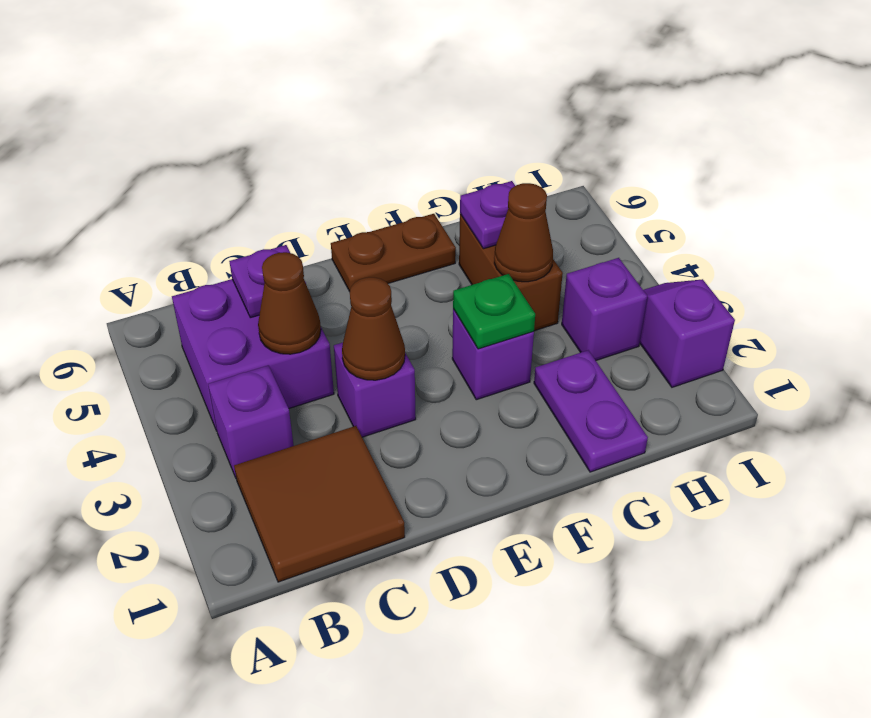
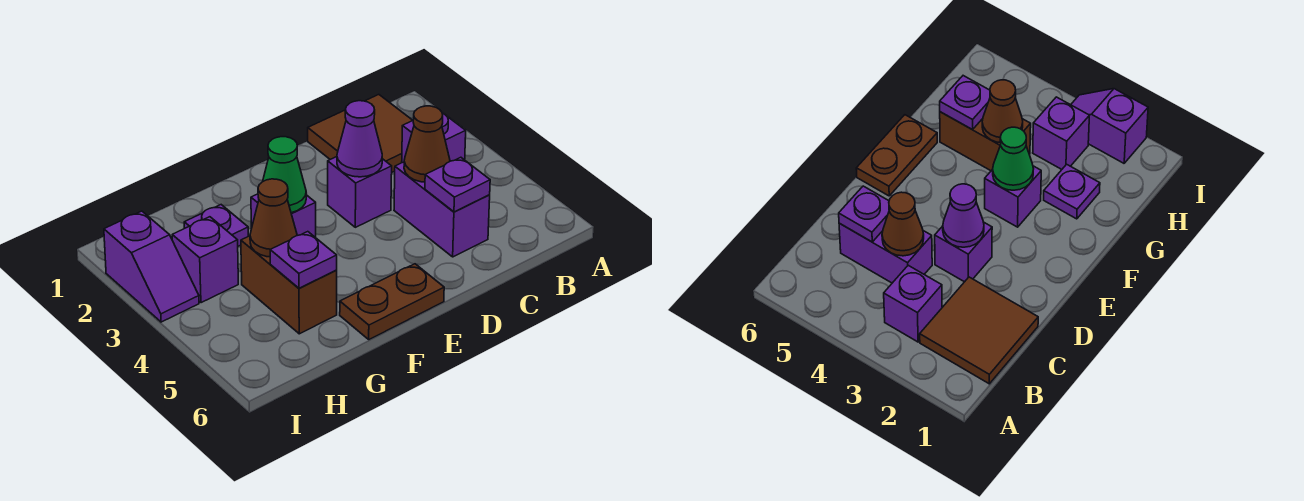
purple brick B4:C5 level 1 -> purple brick C4:C5 level 1
brown cone D3 level 2 -> purple cone D3 level 2
green plate F3 level 2 -> green cone F3 level 2
purple plate G1:G2 level 1 -> purple plate G2 level 1

